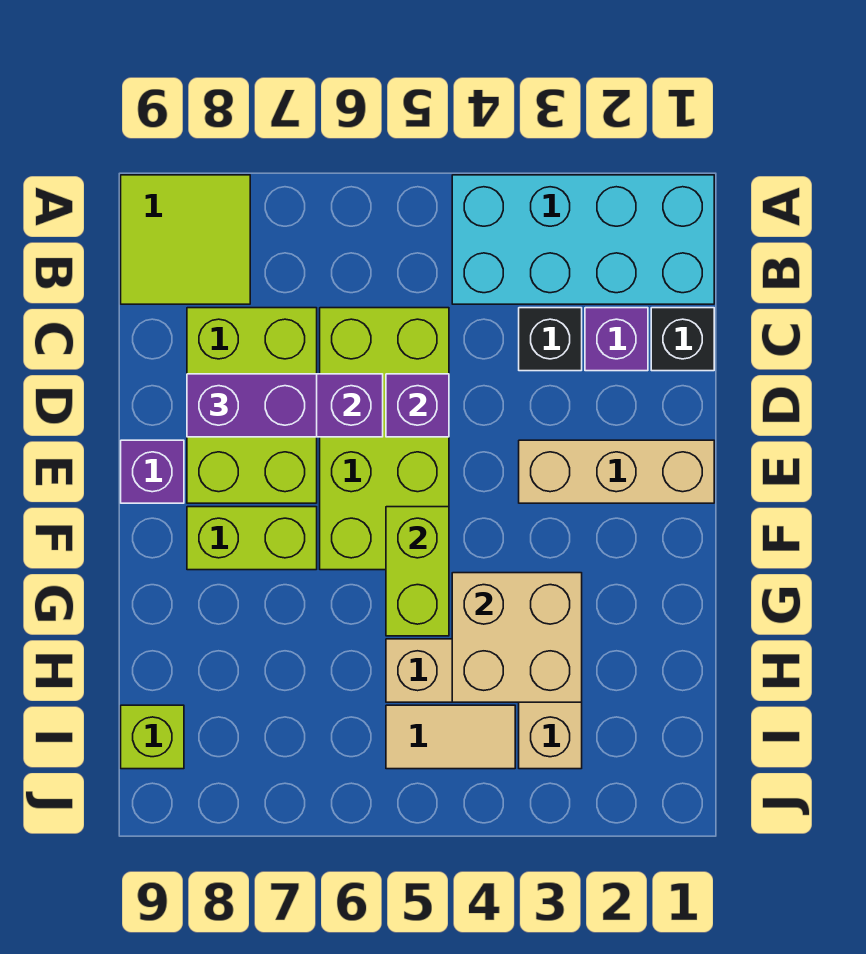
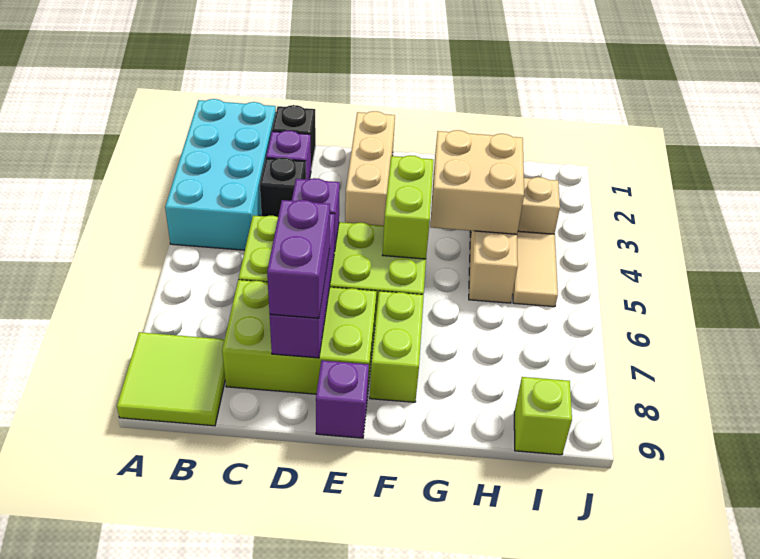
lime brick F5:G5 level 2 -> lime brick F4:F5 level 2

